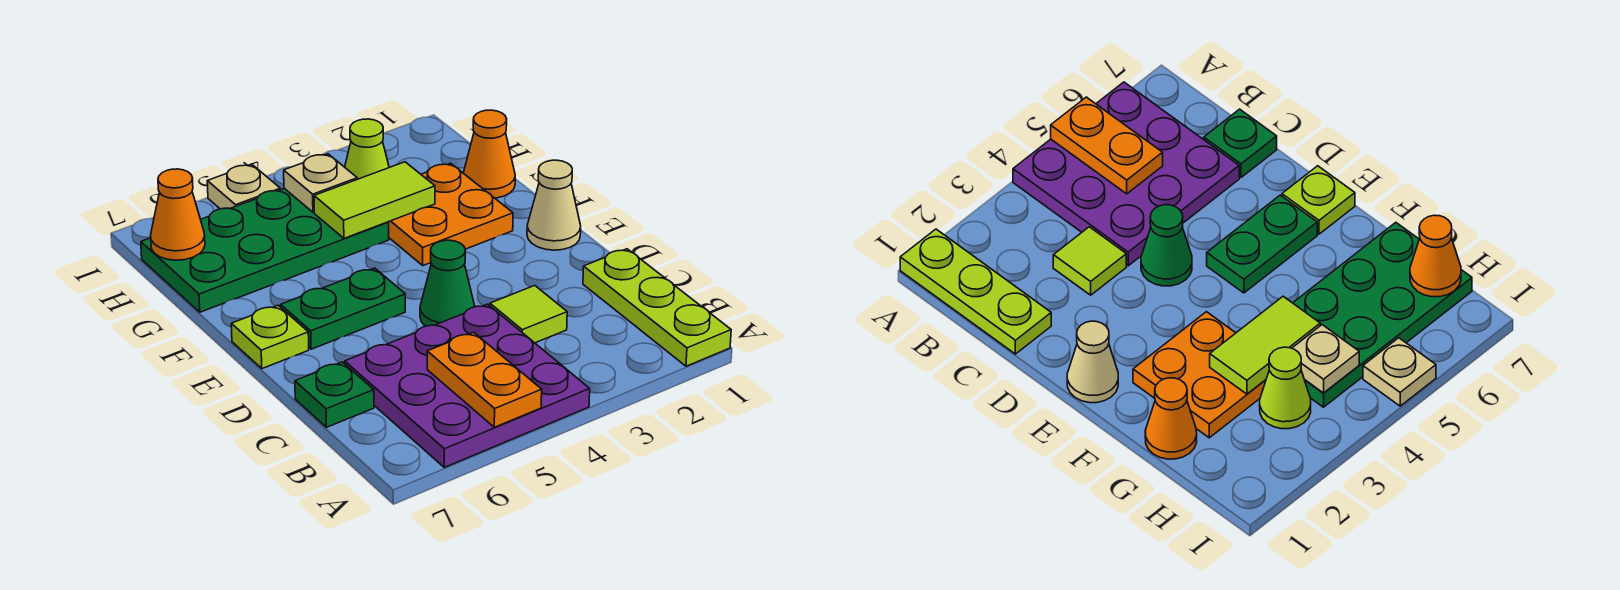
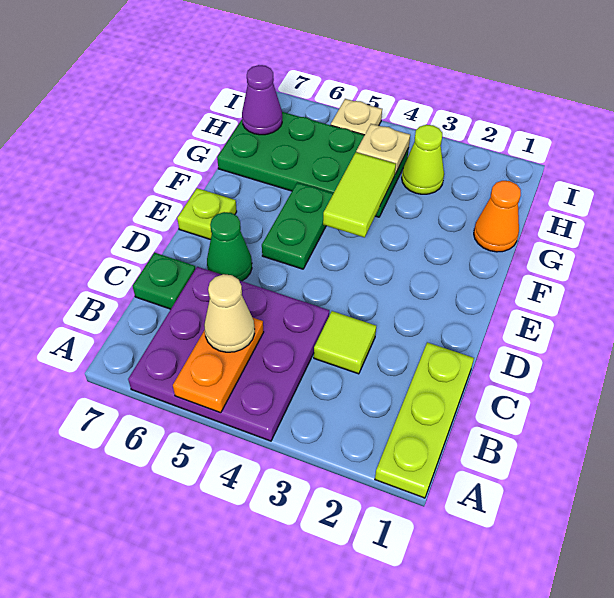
green cone D4 level 1 -> green cone D6 level 1
tan cone E1 level 1 -> tan cone B5 level 3
green plate E5:E6 level 1 -> green plate E5:F5 level 1
orange plate F2:G3 level 1 -> none
lime tile G3:G4 level 2 -> lime tile F4:G4 level 2
orange cone H7 level 2 -> purple cone H7 level 2

